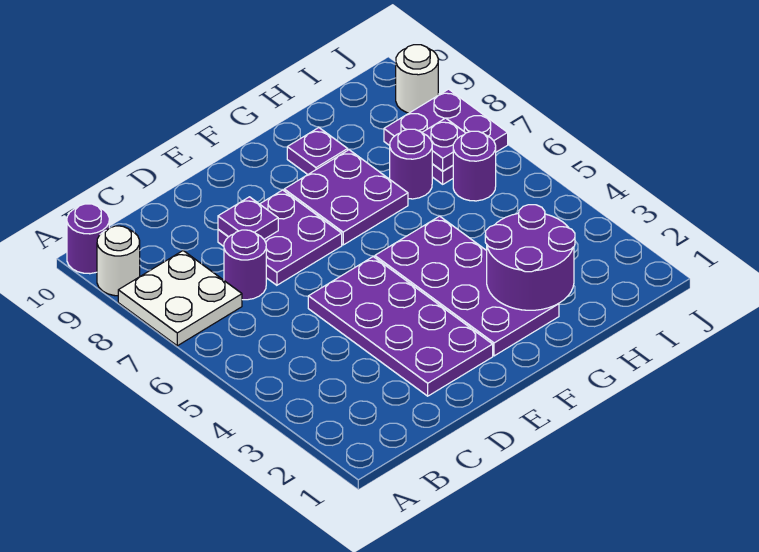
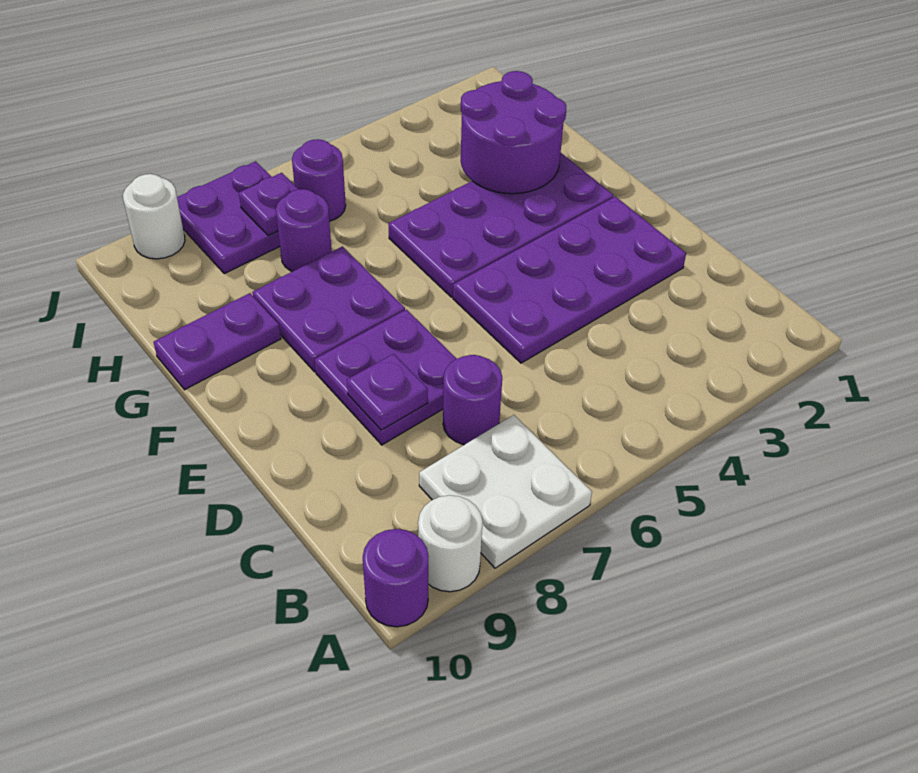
purple plate G9 level 1 -> purple plate G9:G10 level 1

